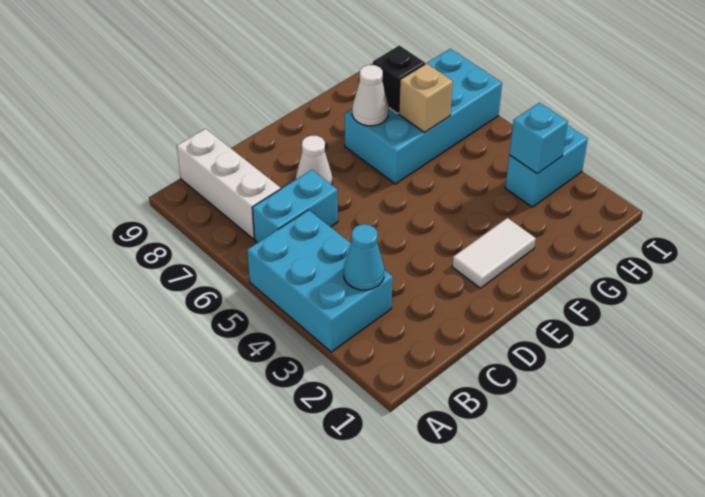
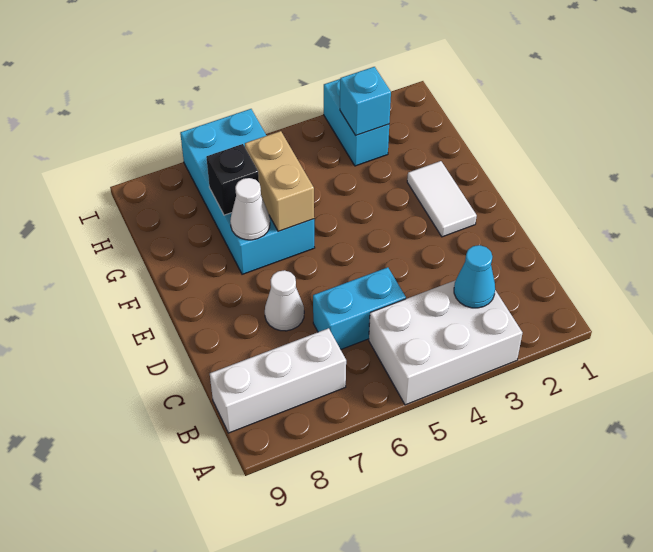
cyan brick A3:B5 level 1 -> white brick A3:B5 level 1
cyan brick B6:C6 level 1 -> cyan brick C5:C6 level 1
tan brick G6 level 2 -> tan brick F6:G6 level 2

